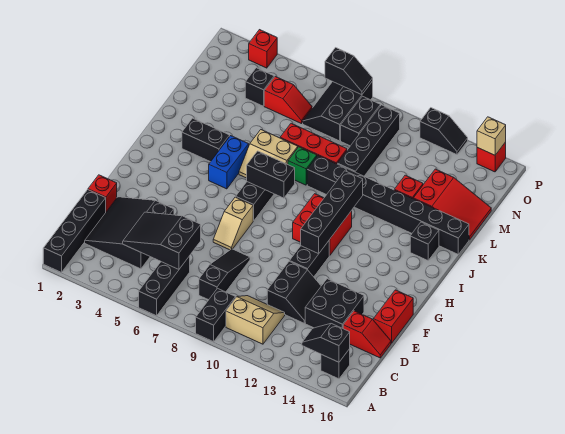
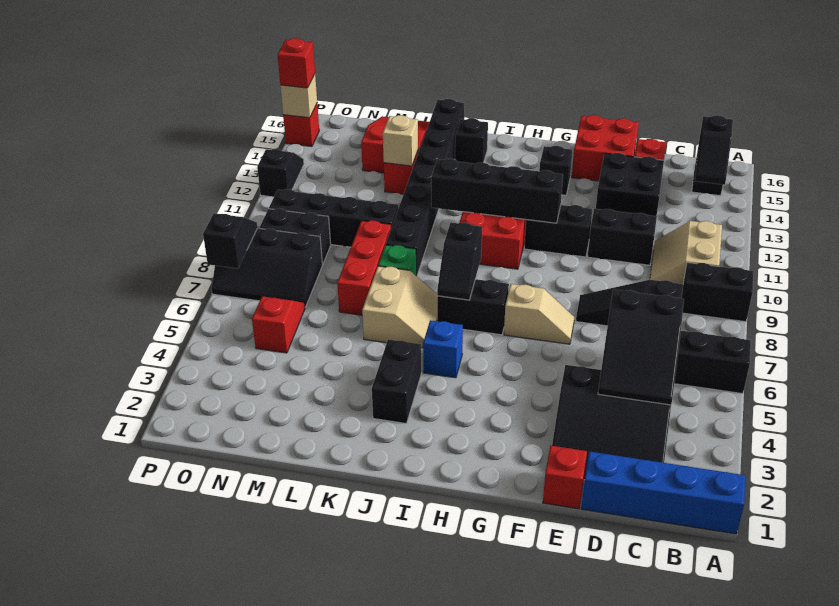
black brick A1:D1 level 1 -> blue brick A1:D1 level 1
red brick E16:F16 level 1 -> red brick E15:F16 level 1
blue brick I5:J5 level 1 -> blue brick I5 level 1
black brick I7:I8 level 2 -> black slope I7:I8 level 2 top 8
none -> tan brick L13 level 2
black brick N4 level 1 -> black brick G14 level 1
red brick P3 level 1 -> red brick P15 level 3

